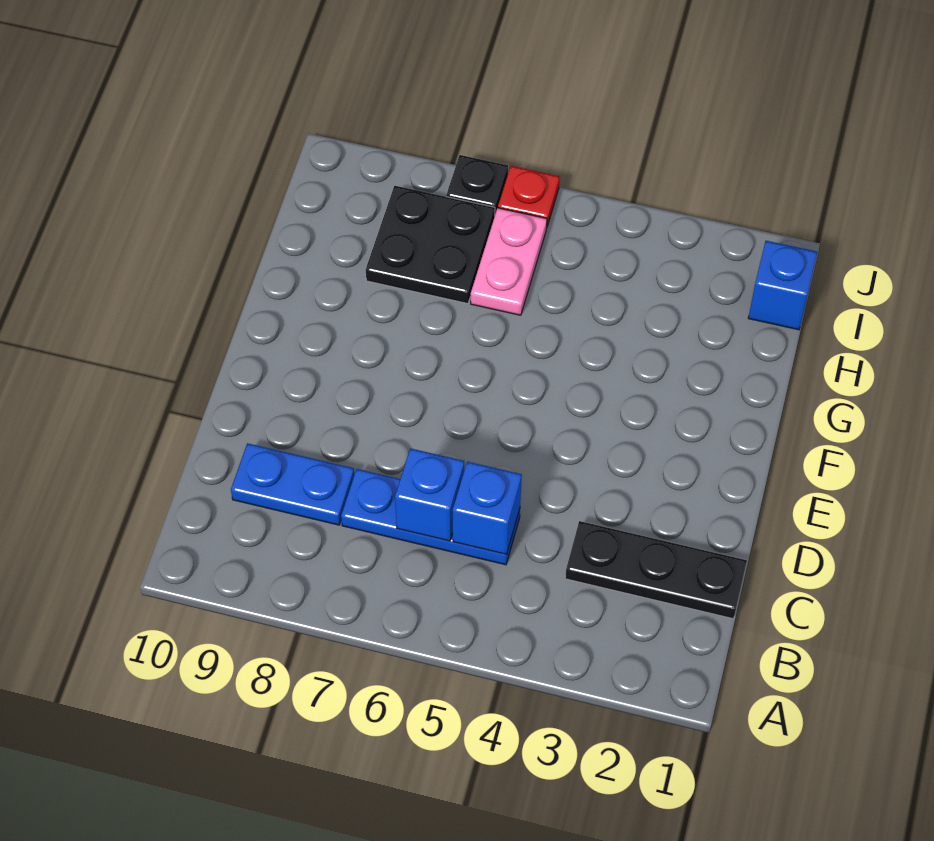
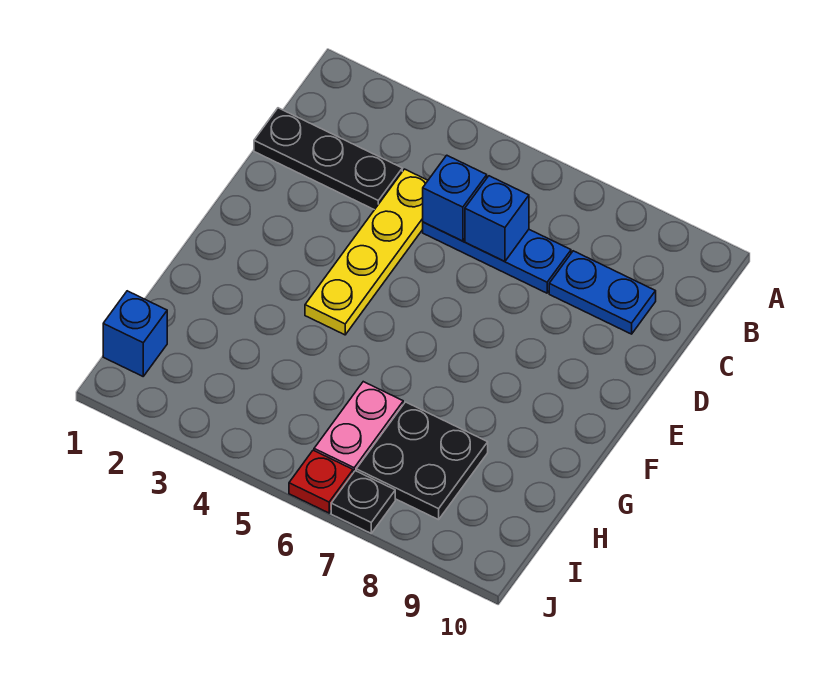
none -> yellow plate C4:F4 level 1

